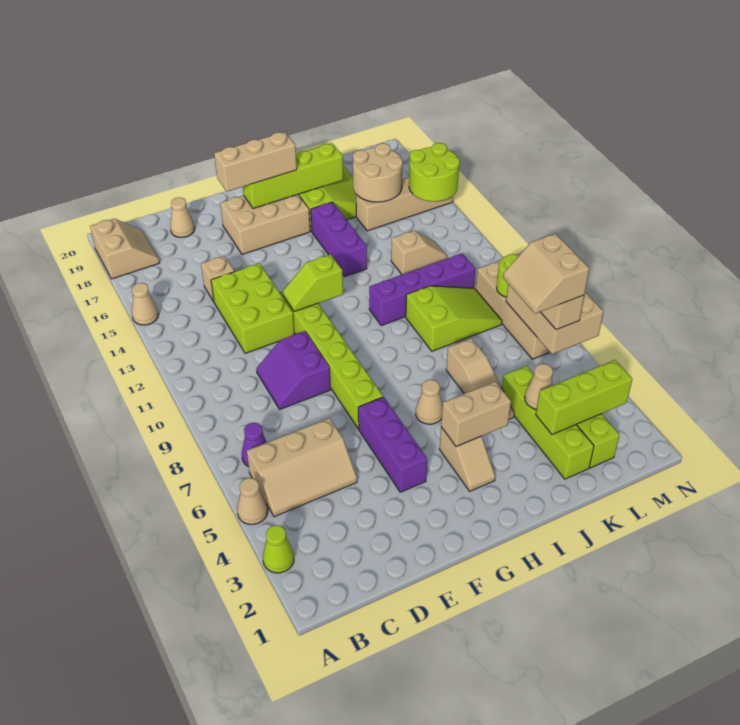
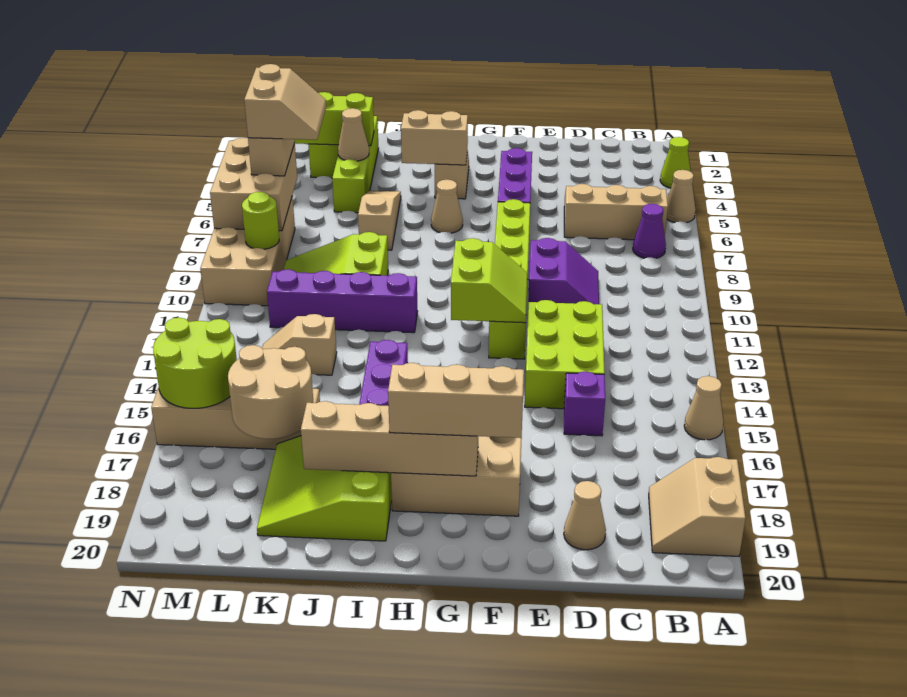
tan brick D15 level 1 -> purple brick D15 level 1
lime slope F12:G12 level 2 top G -> lime slope F11:G12 level 2 top G
lime brick G18:J18 level 2 -> tan brick G18:J18 level 2

